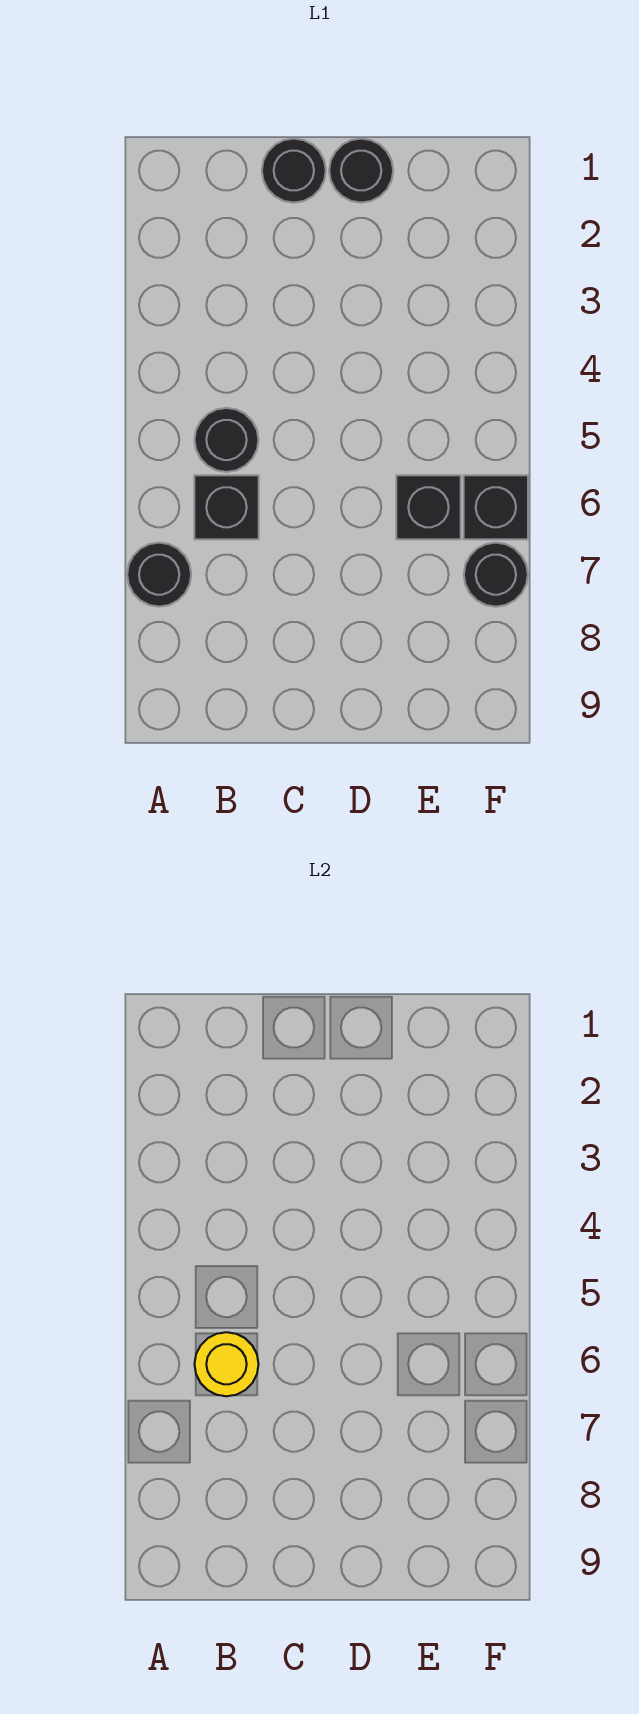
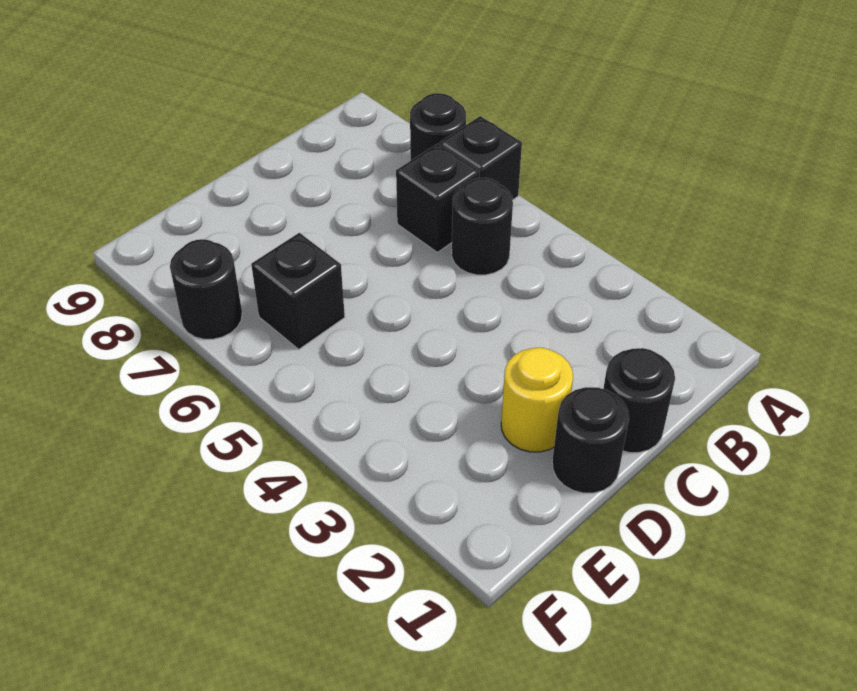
yellow round brick B6 level 2 -> yellow round brick D2 level 1
black brick F6 level 1 -> black brick A6 level 1

